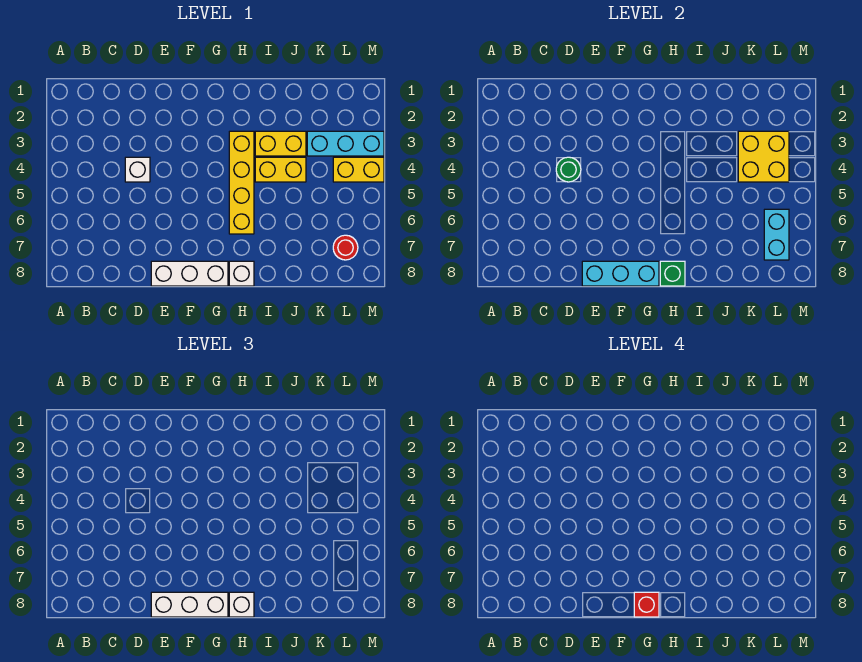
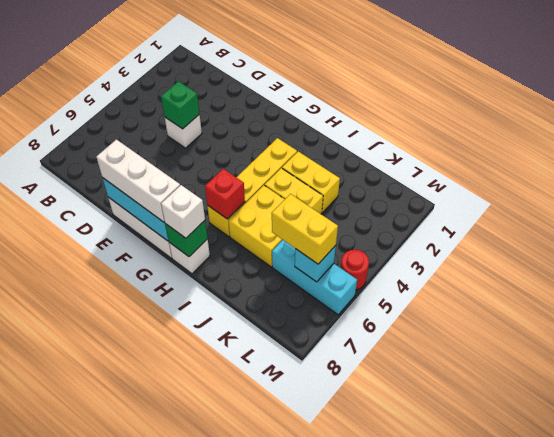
green round brick D4 level 2 -> green brick D4 level 2
red brick G8 level 4 -> red brick H6 level 2
cyan brick K3:M3 level 1 -> cyan brick K6:M6 level 1
yellow brick K3:L4 level 2 -> yellow brick I5:J6 level 1
yellow brick L4:M4 level 1 -> yellow brick K6:L6 level 3
cyan brick L6:L7 level 2 -> cyan brick L6 level 2
red round brick L7 level 1 -> red round brick M5 level 1

